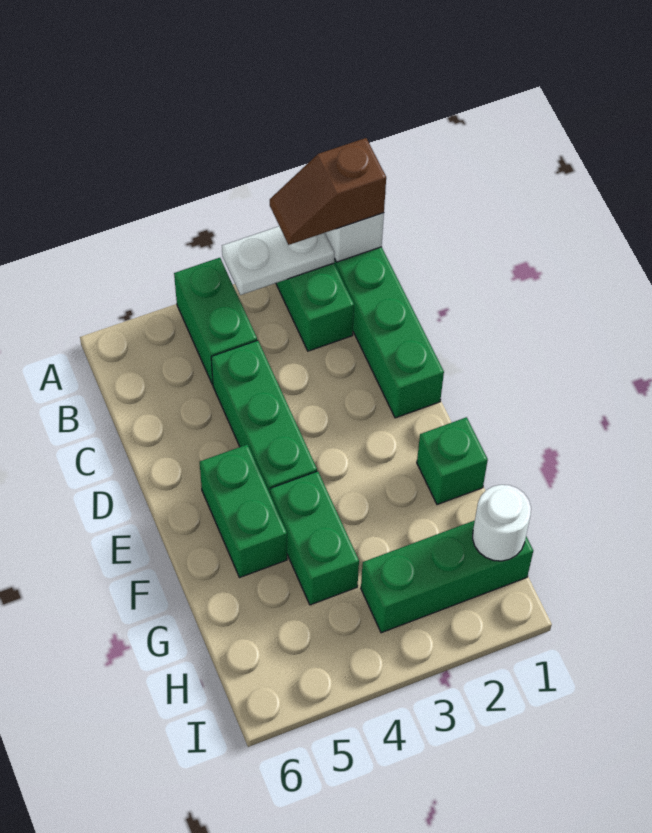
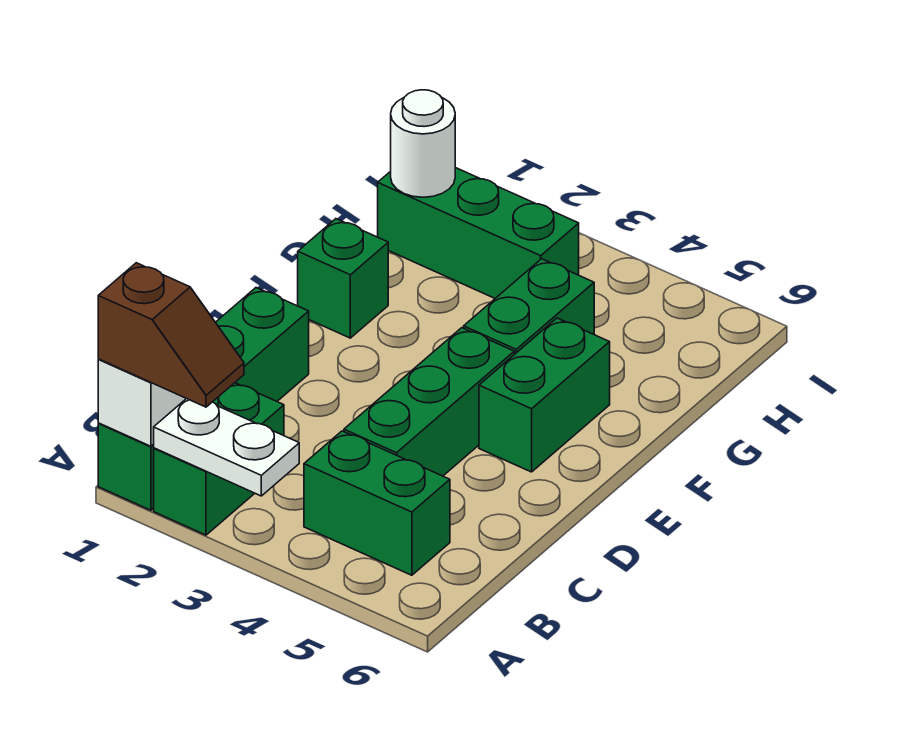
green brick A4:B4 level 1 -> green brick B4:B5 level 1

